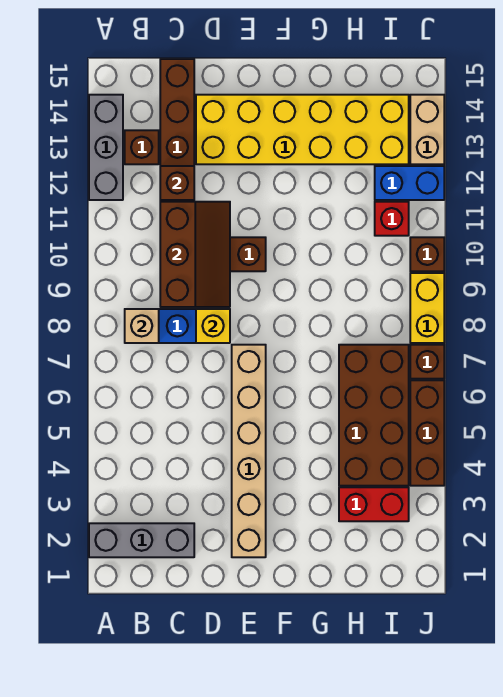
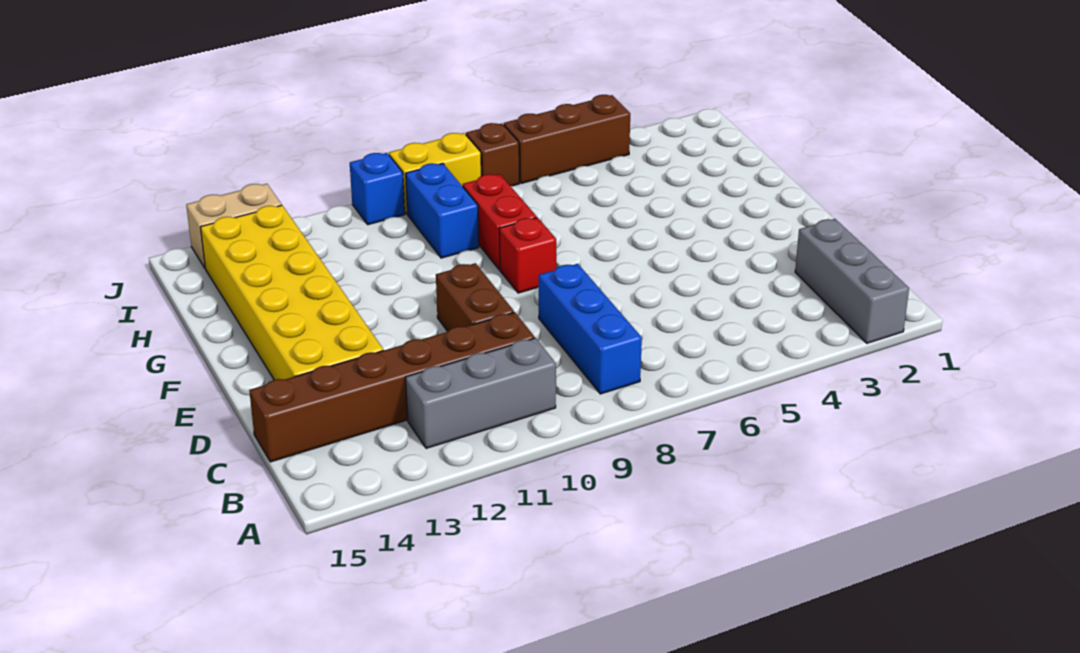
grey brick A12:A14 level 1 -> grey brick B10:B12 level 1
tan brick B8 level 2 -> none
brown brick B13 level 1 -> none
brown slope C9:D11 level 2 top C -> none
brown brick C12 level 2 -> none
yellow brick D8 level 2 -> none
tan brick E2:E7 level 1 -> none
red brick H3:I3 level 1 -> red brick G8:H8 level 1
brown brick H4:I7 level 1 -> none
red brick I11 level 1 -> red brick F8 level 1
blue brick I12:J12 level 1 -> blue brick H9:I9 level 1
brown brick J10 level 1 -> blue brick J10 level 1

